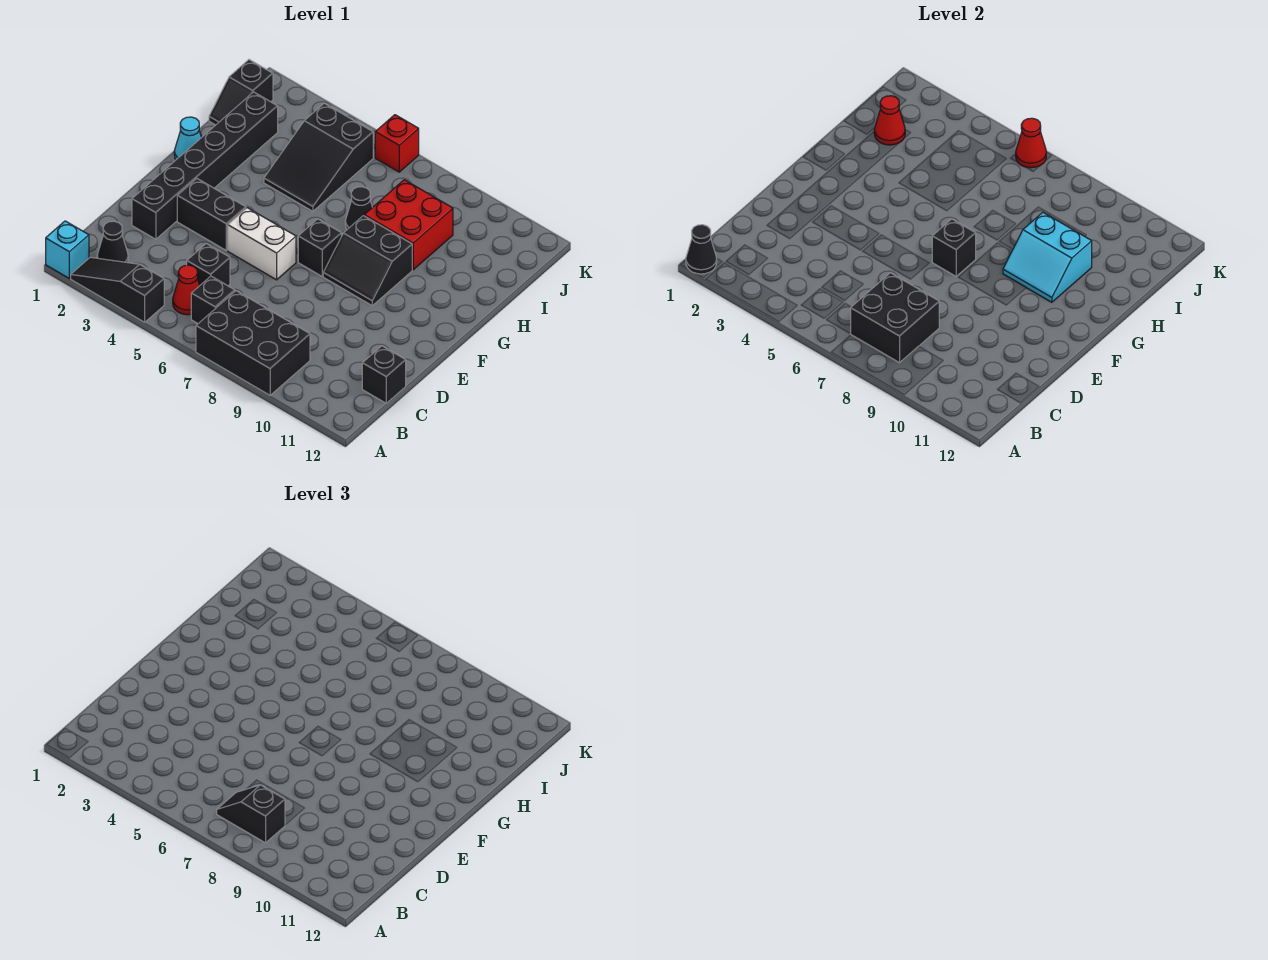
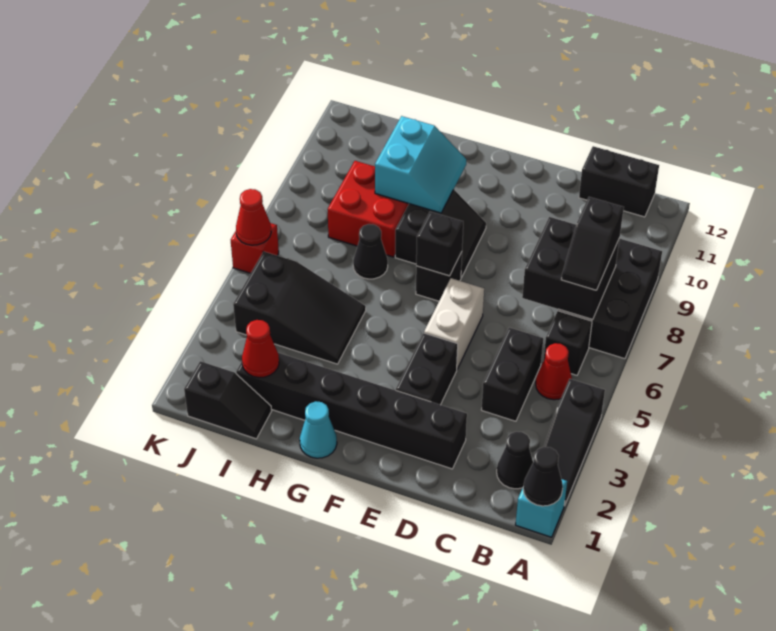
black brick C5 level 1 -> black brick C4:C5 level 1
black brick C12 level 1 -> black brick B12:C12 level 1

